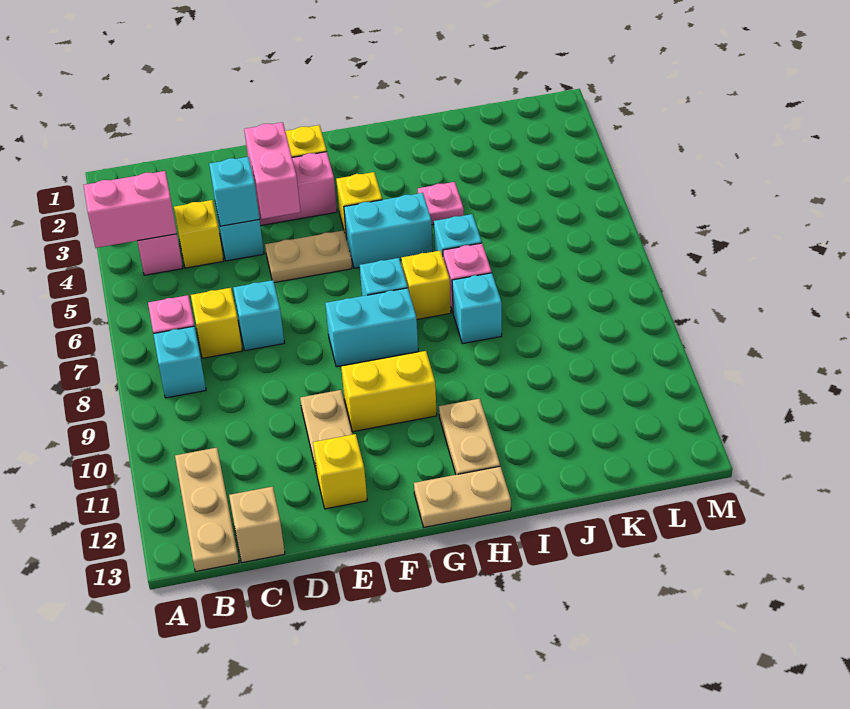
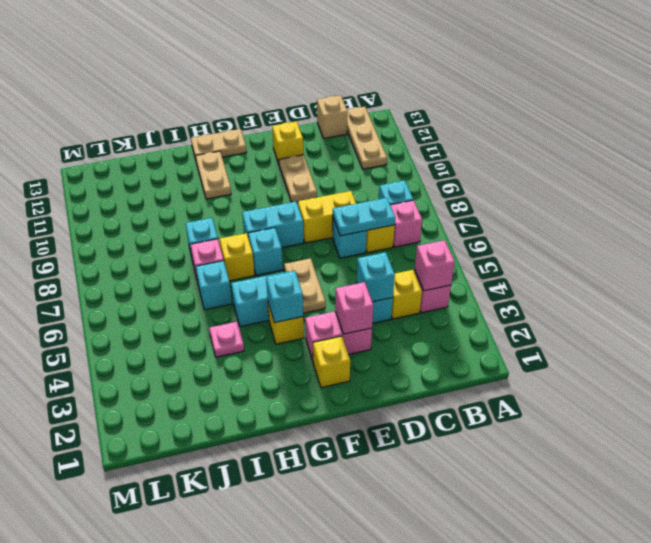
pink brick A4:B4 level 2 -> pink brick B4 level 2
none -> cyan plate C7:D7 level 2
pink brick E3:E4 level 2 -> pink brick E3 level 2
tan plate E5:F5 level 1 -> tan plate F5:F6 level 1
yellow brick F10:G10 level 1 -> yellow brick D8:E8 level 1
none -> cyan brick G4 level 2

